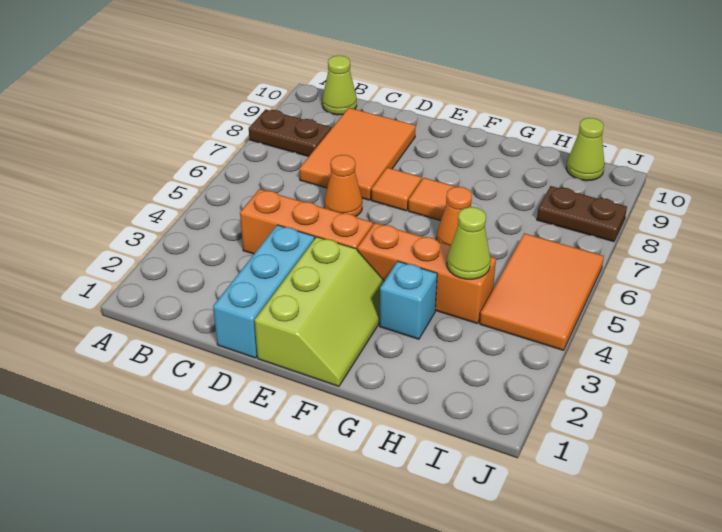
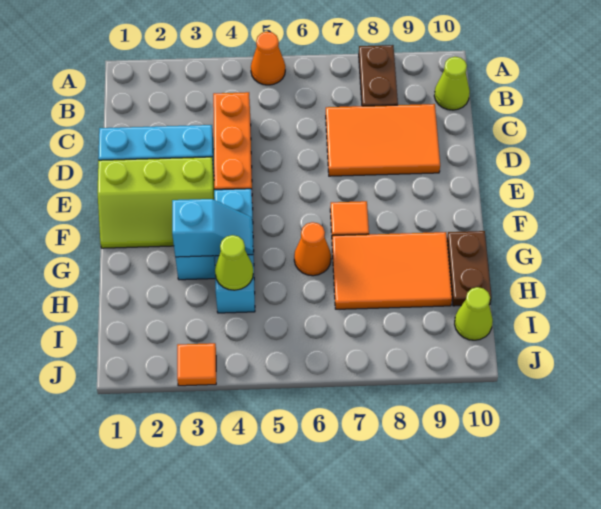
orange cone D6 level 1 -> orange cone A5 level 1
orange tile E7 level 1 -> orange tile J3 level 1
orange brick F4:H4 level 1 -> cyan brick F4:H4 level 1
none -> cyan slope G3:G4 level 2 top 3
orange tile I4:J6 level 1 -> orange tile G7:H9 level 1
brown plate I8:J8 level 1 -> brown plate G10:H10 level 1

